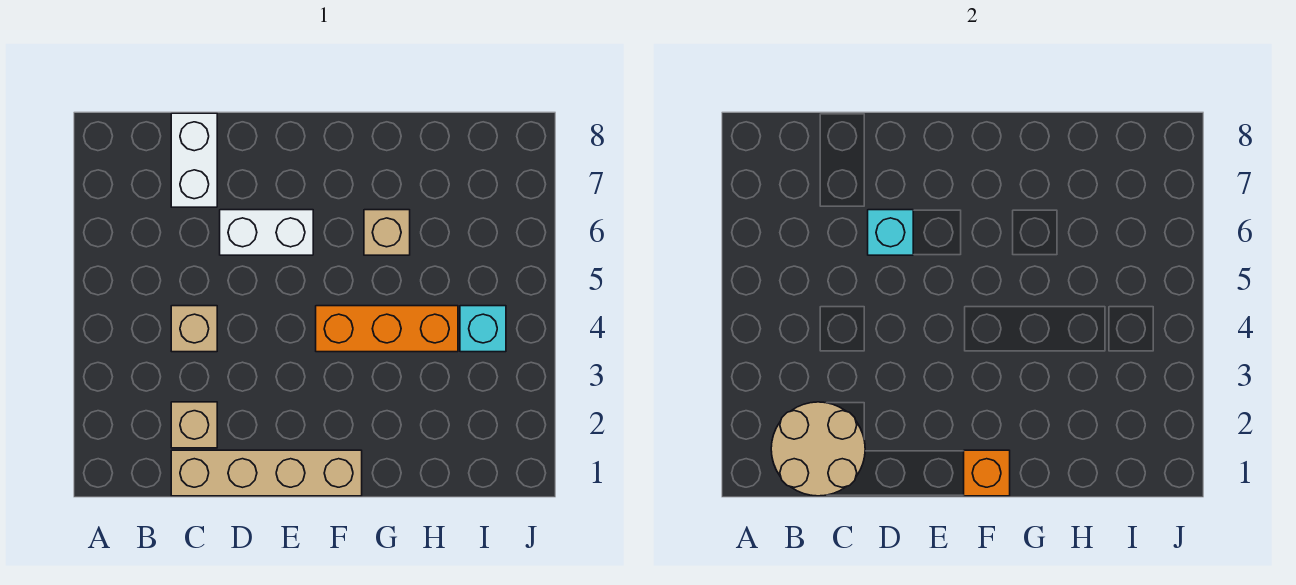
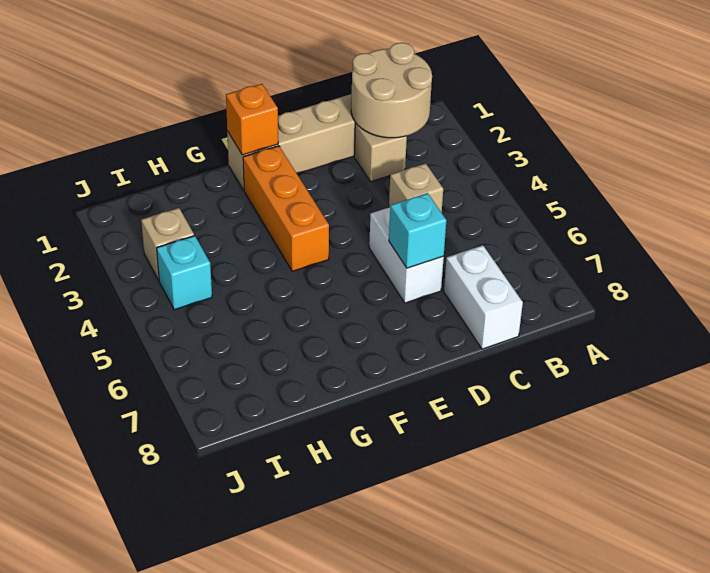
white brick D6:E6 level 1 -> white brick D5:D6 level 1
orange brick F4:H4 level 1 -> orange brick F2:F4 level 1
tan brick G6 level 1 -> tan brick I3 level 1

